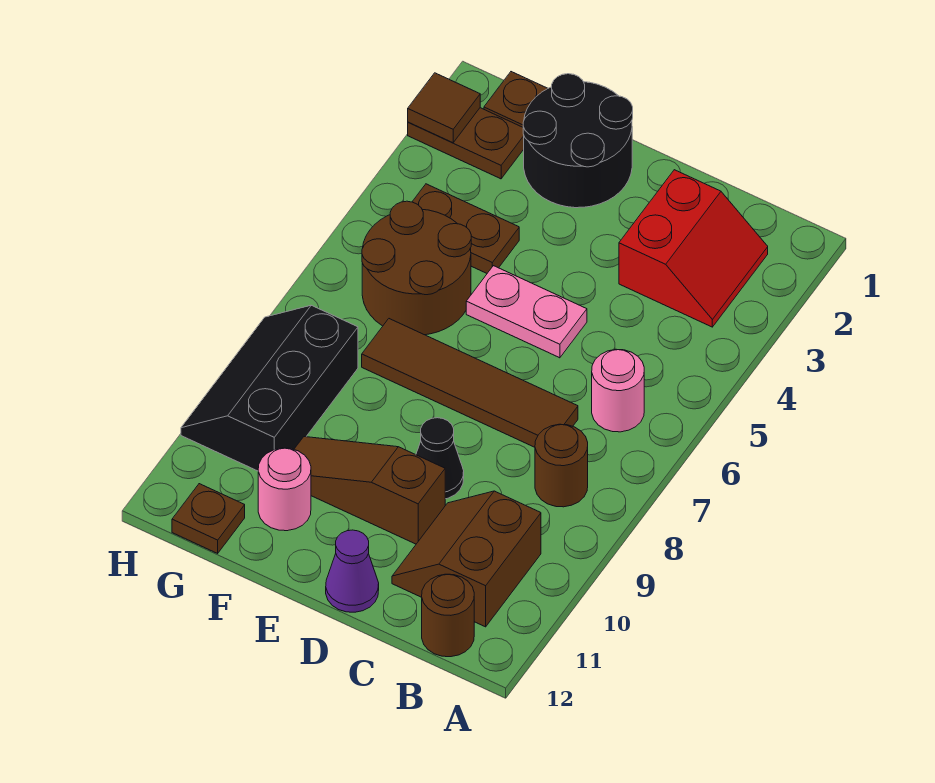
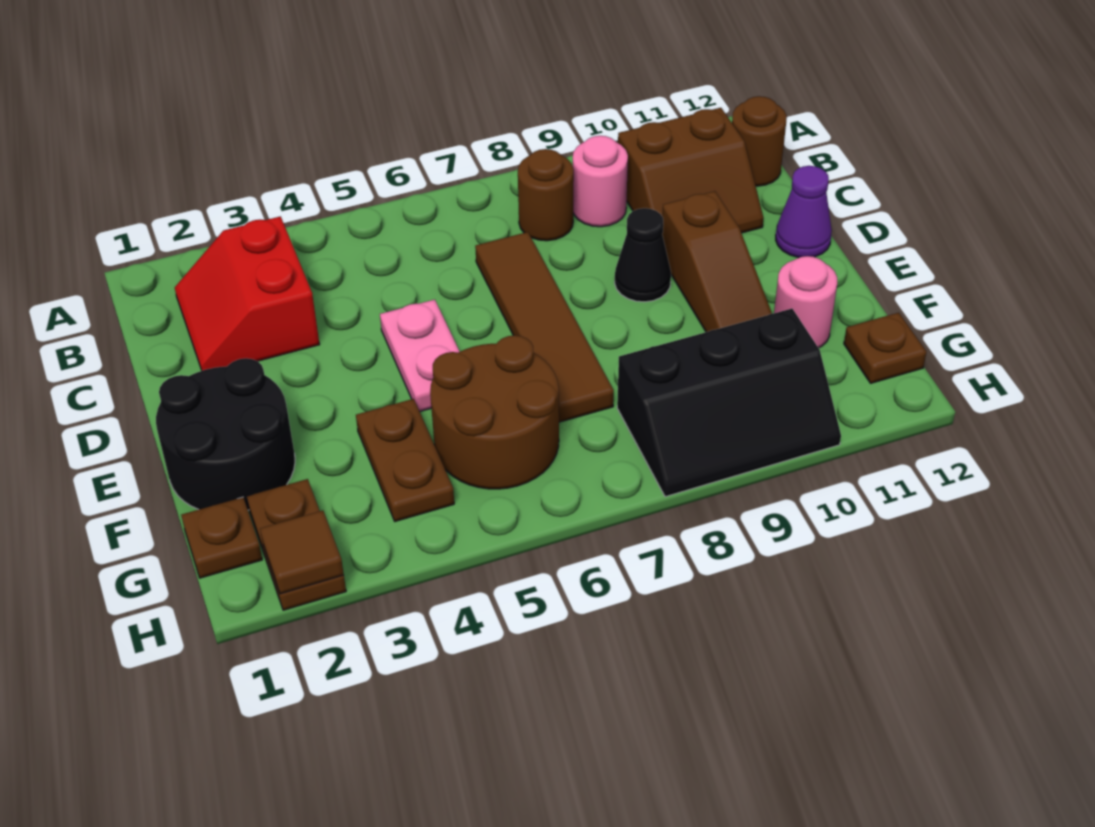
red slope B2:C3 level 1 top C -> red slope B2:C3 level 1 top 3
pink round brick B6 level 1 -> pink round brick B9 level 1

